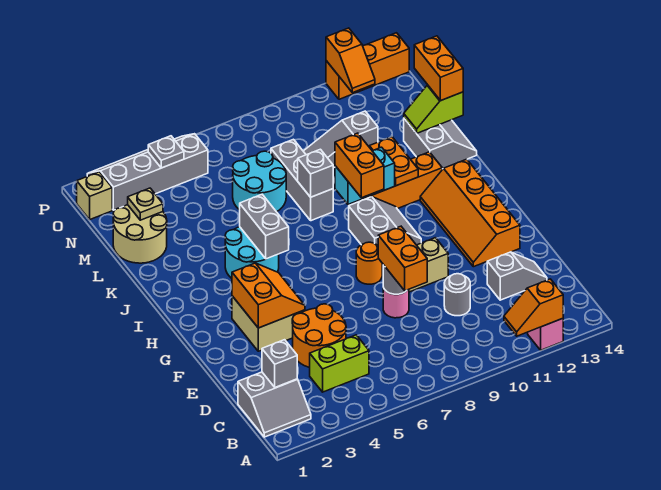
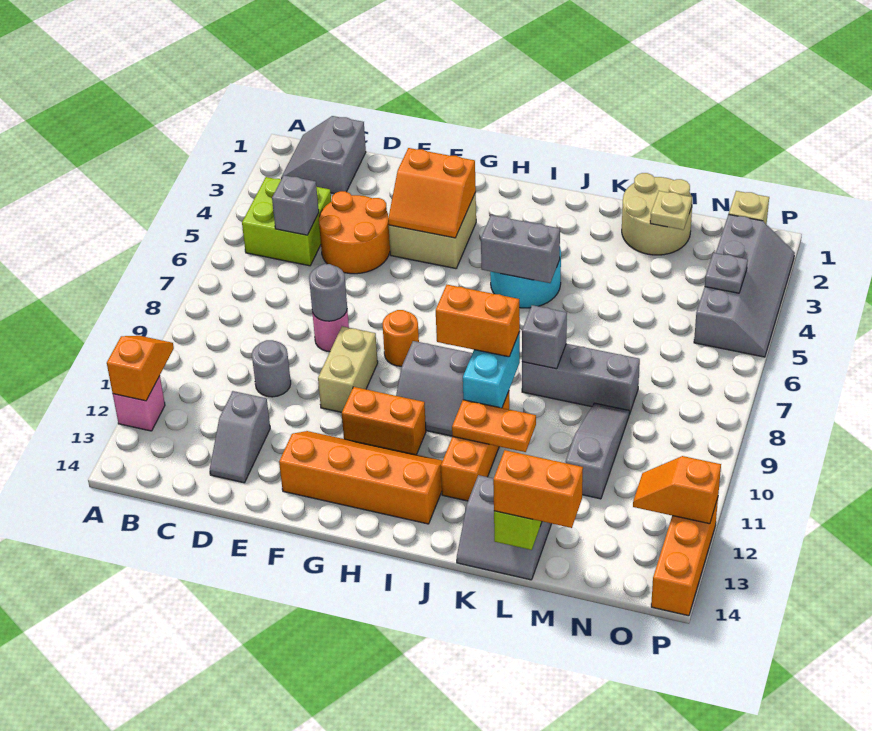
grey brick C2 level 2 -> grey brick C5 level 2
lime brick C4:C5 level 1 -> lime brick B4:C5 level 1
orange brick D8:E8 level 3 -> orange brick G11:H11 level 1
cyan round brick L6:M7 level 1 -> none

